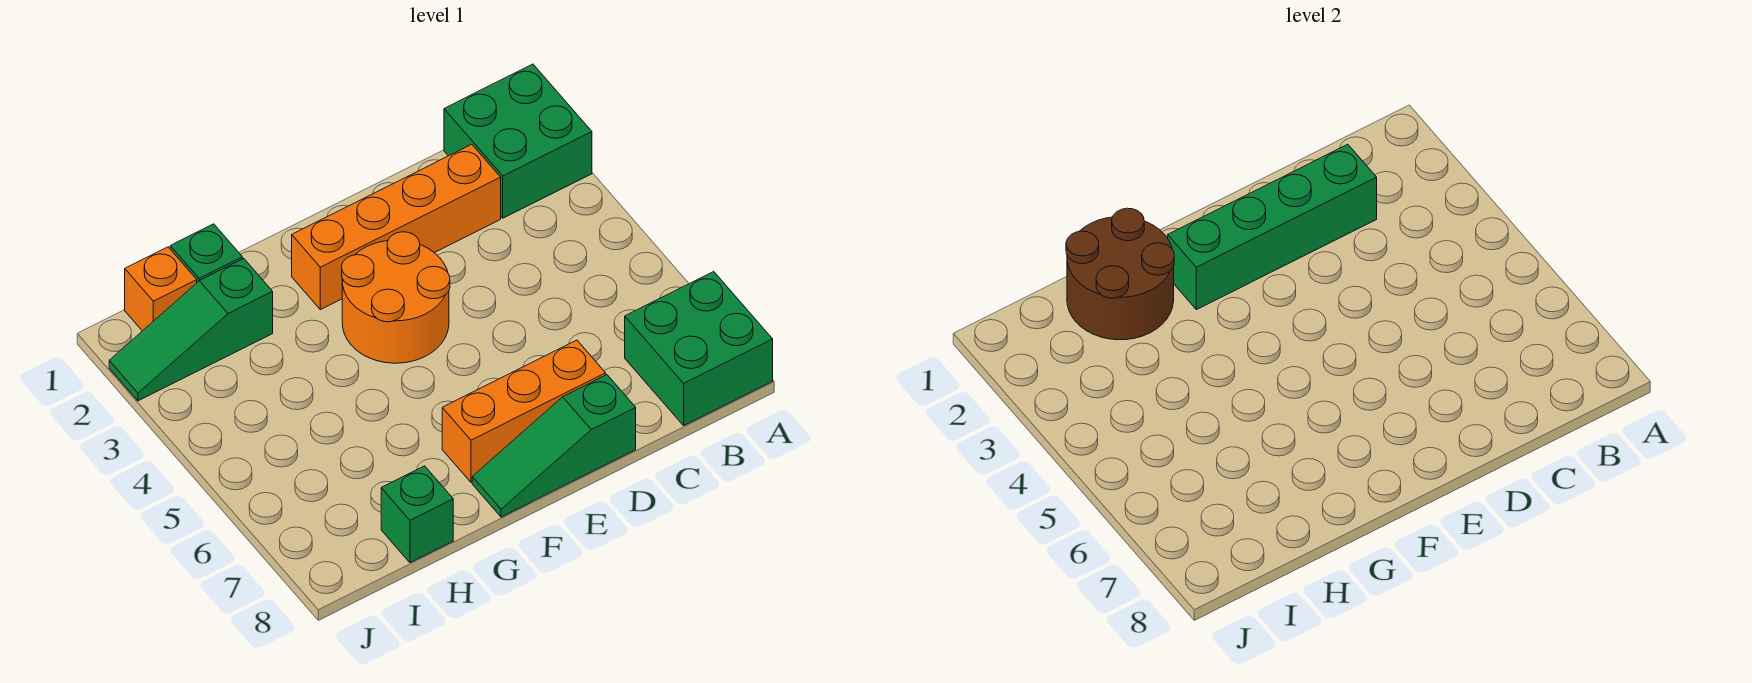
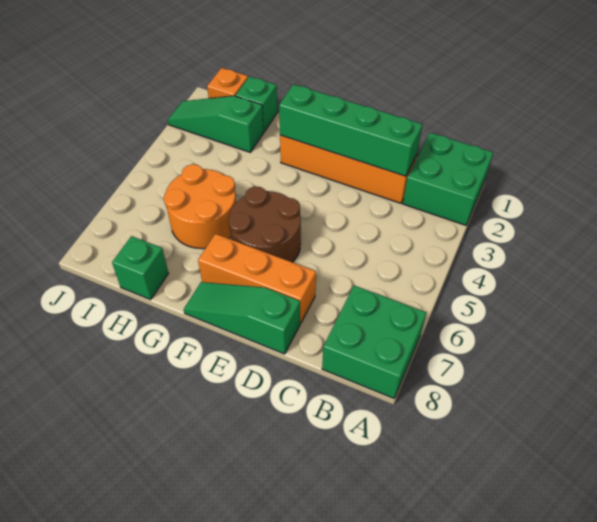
orange round brick E3:F4 level 1 -> orange round brick G5:H6 level 1
brown round brick G1:H2 level 2 -> brown round brick E5:F6 level 1

